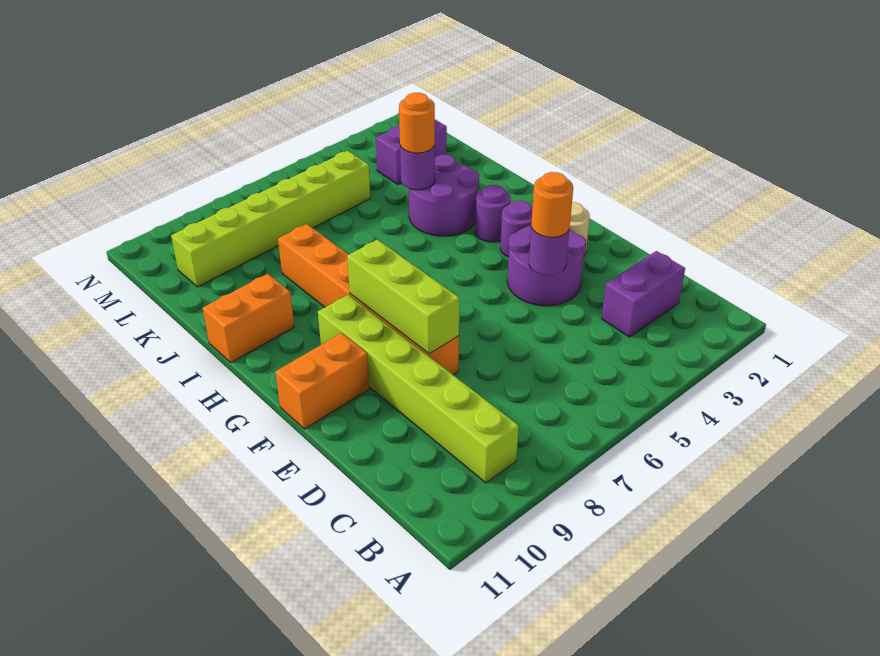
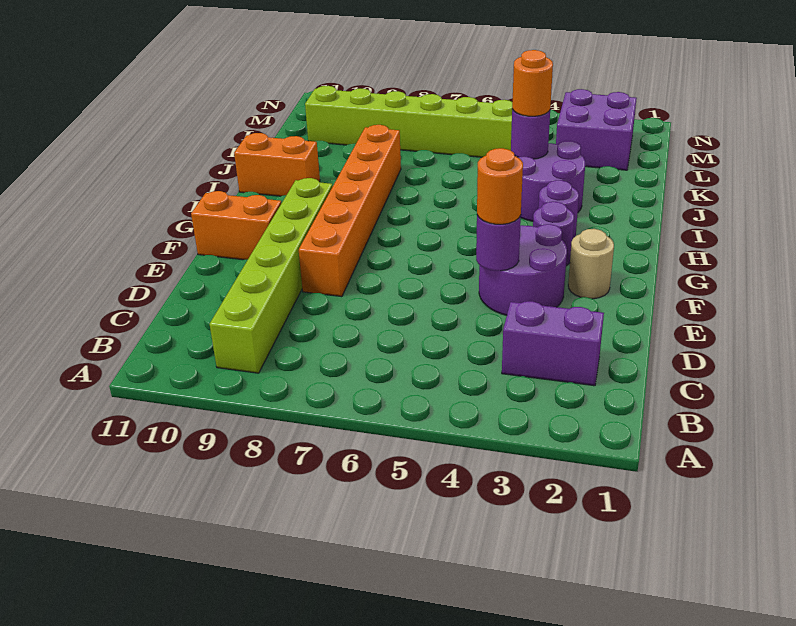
lime brick E8:G8 level 2 -> none
purple brick L2:L3 level 1 -> purple brick L2:M3 level 1

